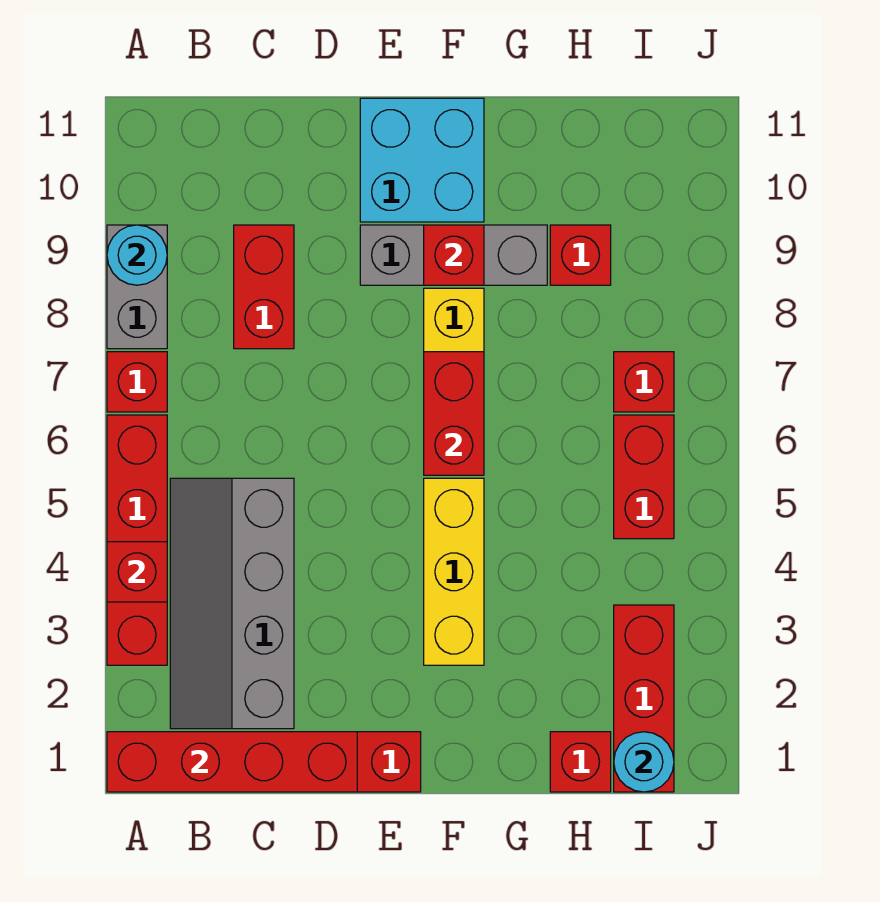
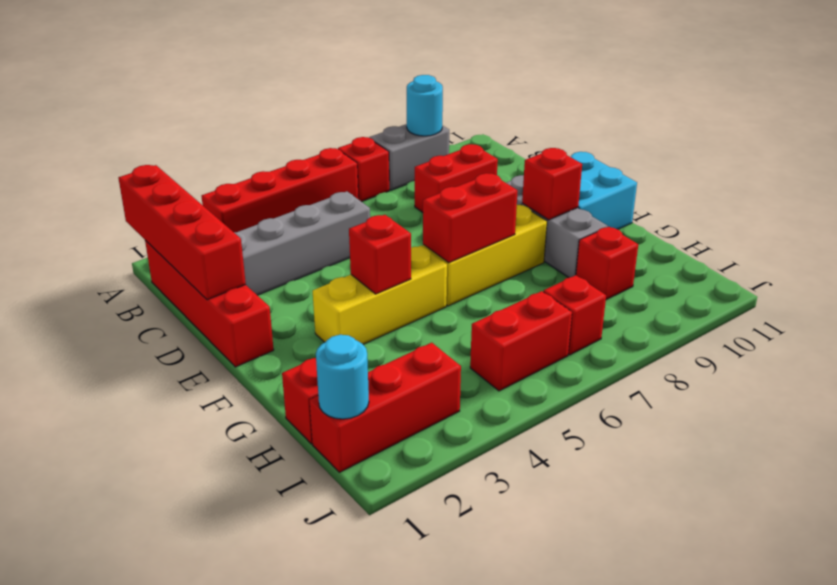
red brick A4 level 2 -> red brick F4 level 2

